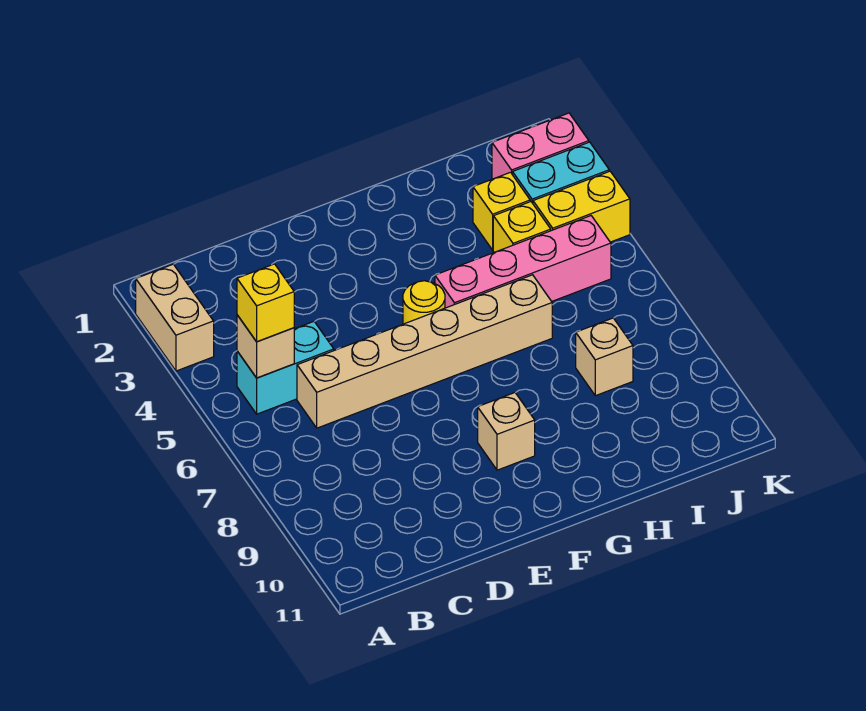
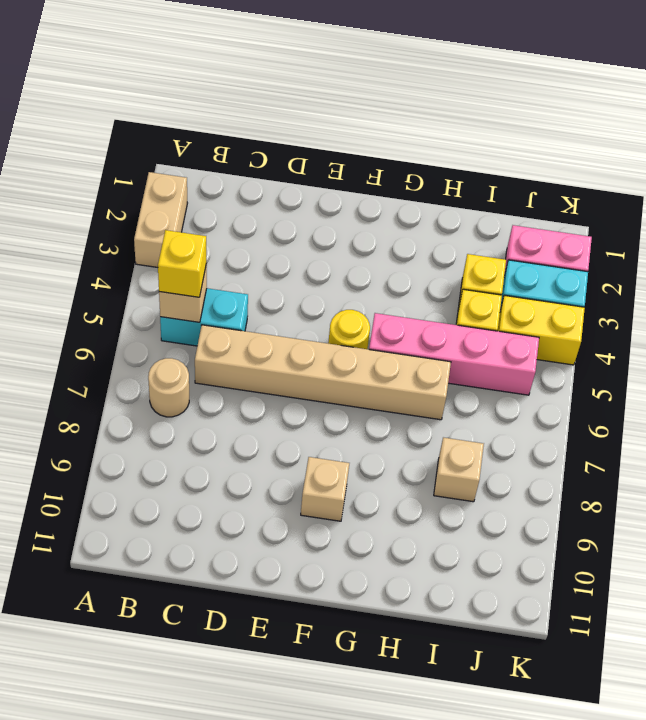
none -> tan round brick B7 level 1

